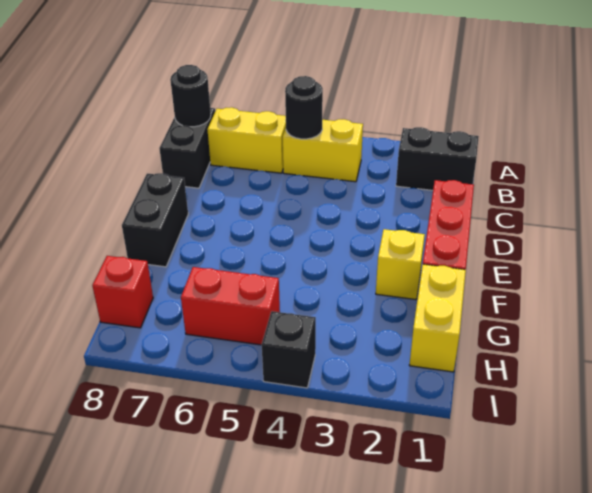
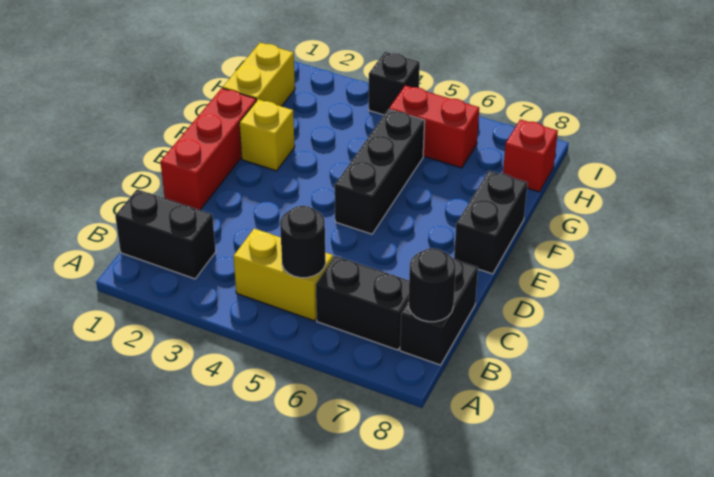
yellow brick B6:B7 level 1 -> black brick B6:B7 level 1
none -> black brick E5:G5 level 1

